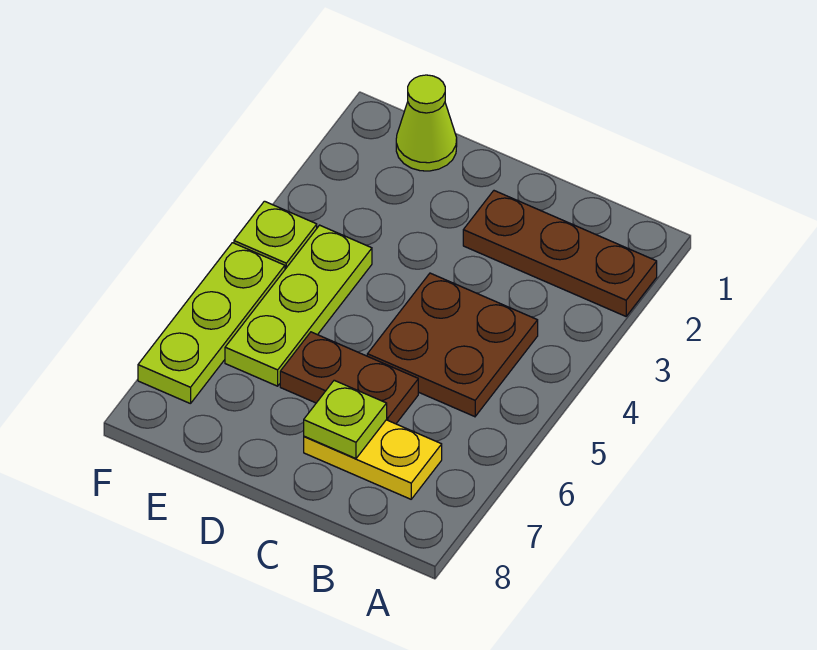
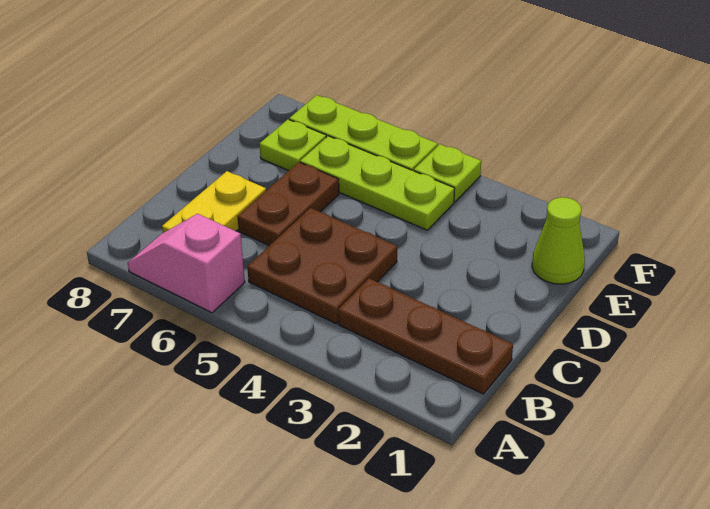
brown plate A2:C2 level 1 -> brown plate B1:B3 level 1
none -> pink slope A6:A7 level 1 top 6
lime plate C7 level 2 -> lime plate E7 level 1

